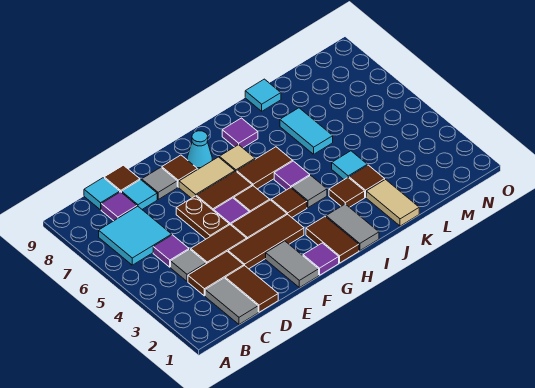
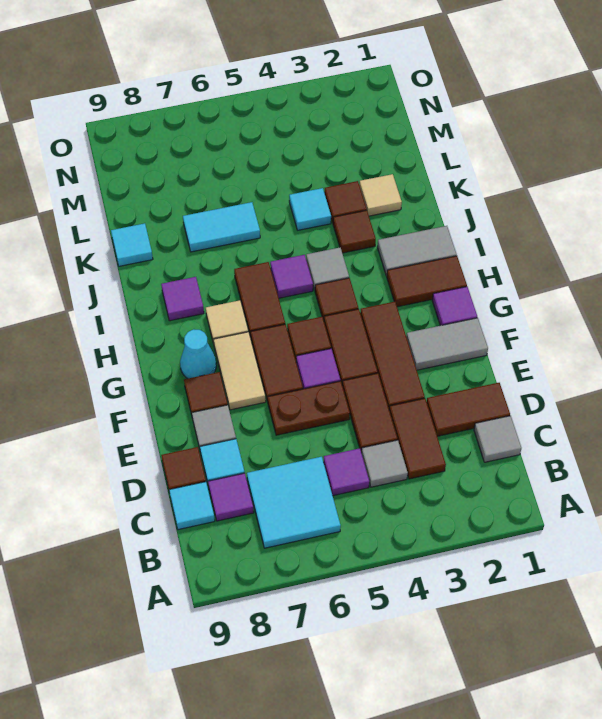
grey tile C1:C2 level 1 -> grey tile C1 level 1
tan tile K1:K2 level 1 -> tan tile K2 level 1

